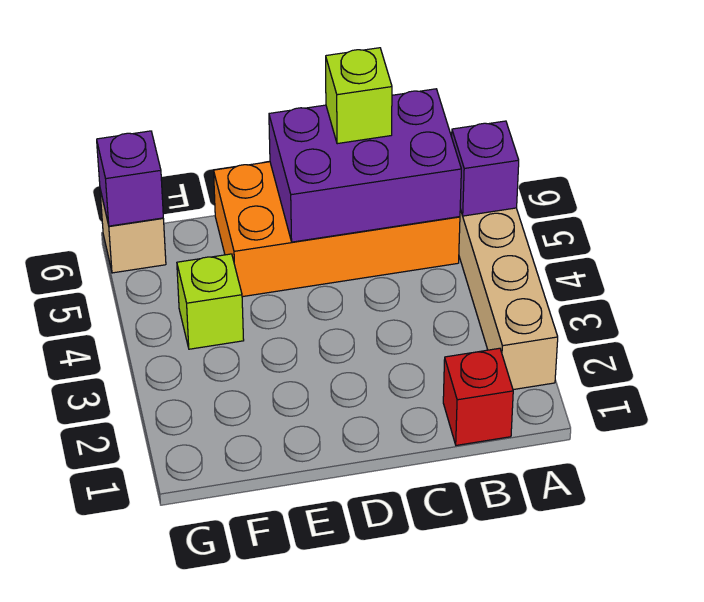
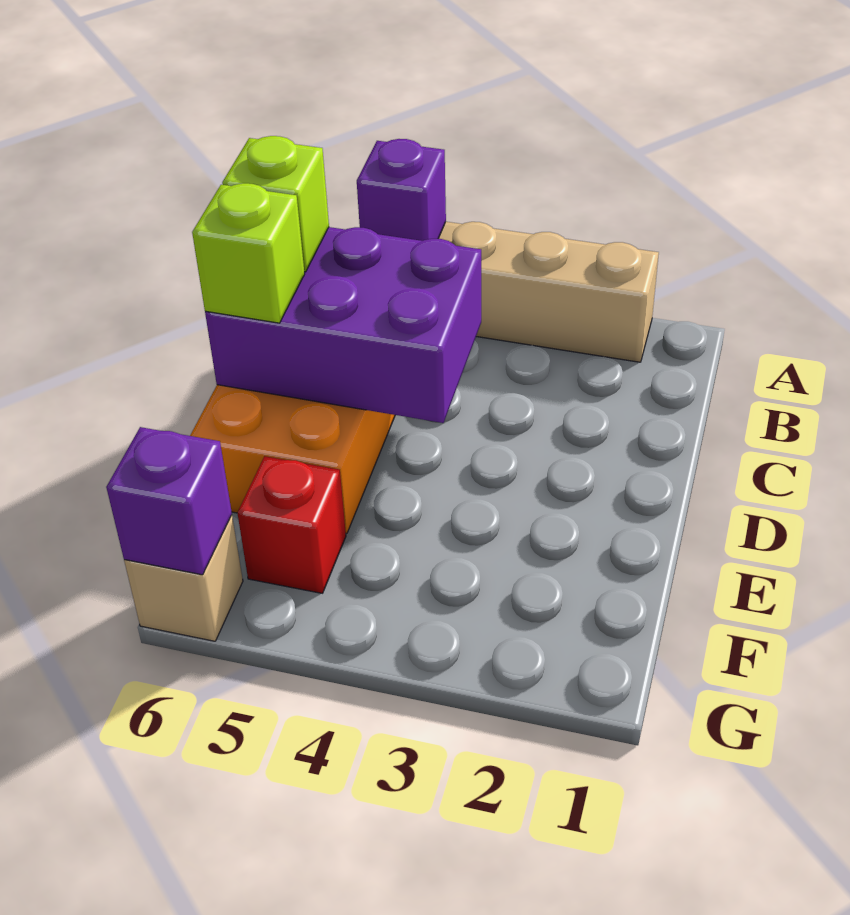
red brick B1 level 1 -> red brick F5 level 1
purple brick B5:D6 level 2 -> purple brick C4:D6 level 2
lime brick F4 level 1 -> lime brick D6 level 3

